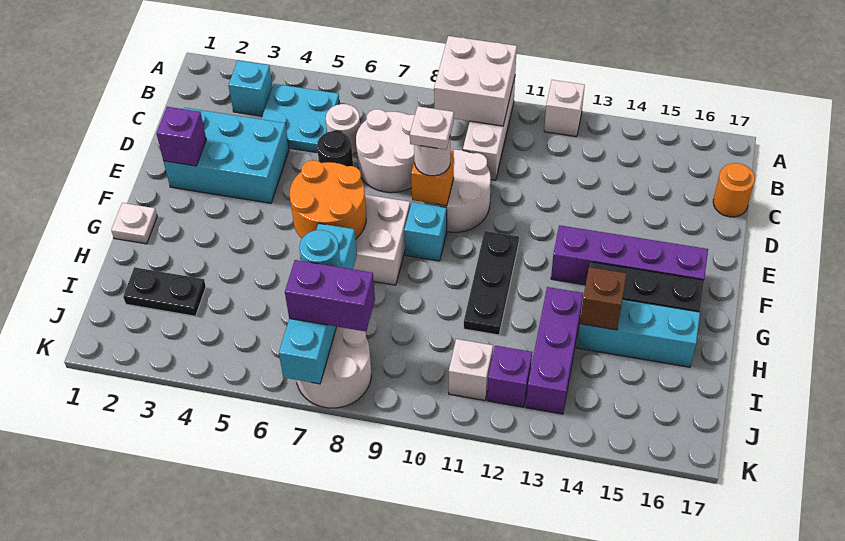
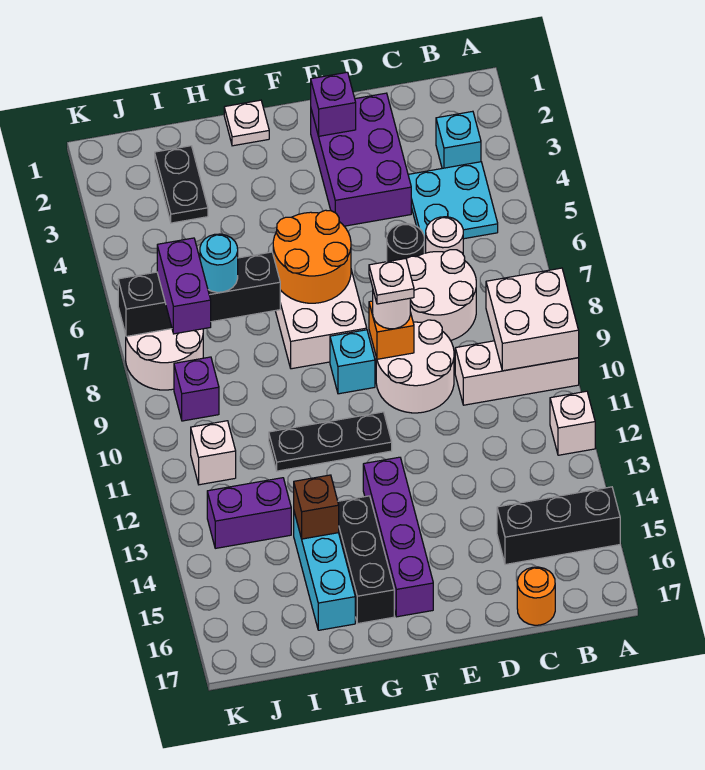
none -> black brick A15:C15 level 1
cyan brick D2:E4 level 1 -> purple brick D2:E4 level 1
cyan brick H7:K7 level 2 -> black brick H7:K7 level 2
purple brick H13:J13 level 1 -> purple brick I13:J13 level 1
purple brick J12 level 1 -> purple brick J9 level 1

